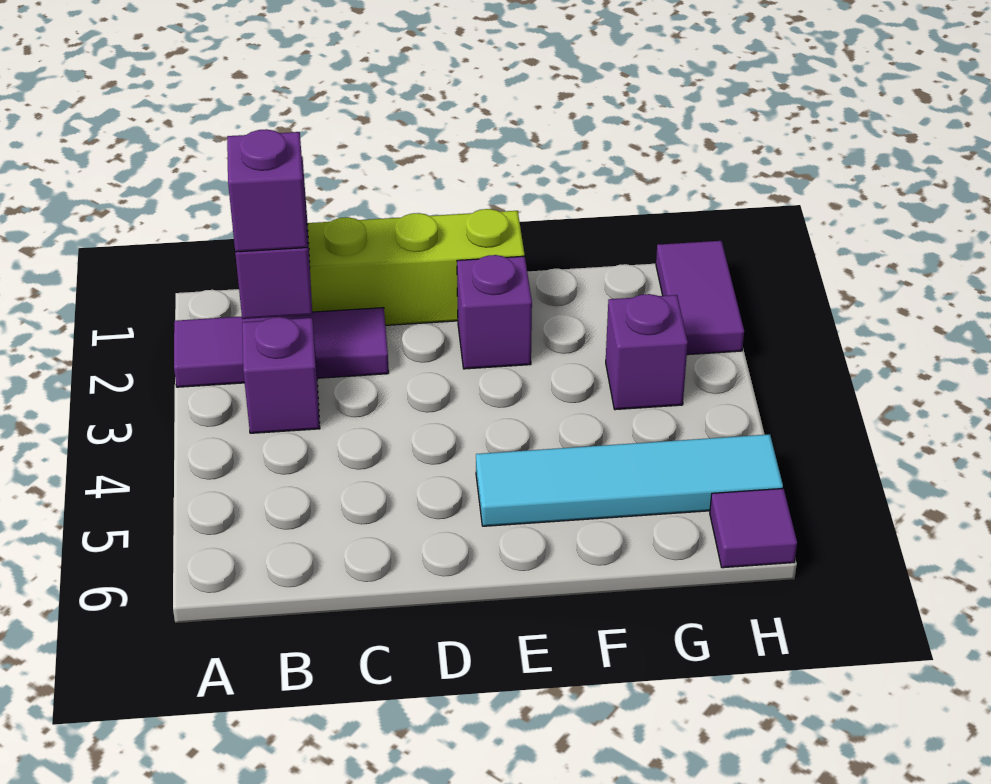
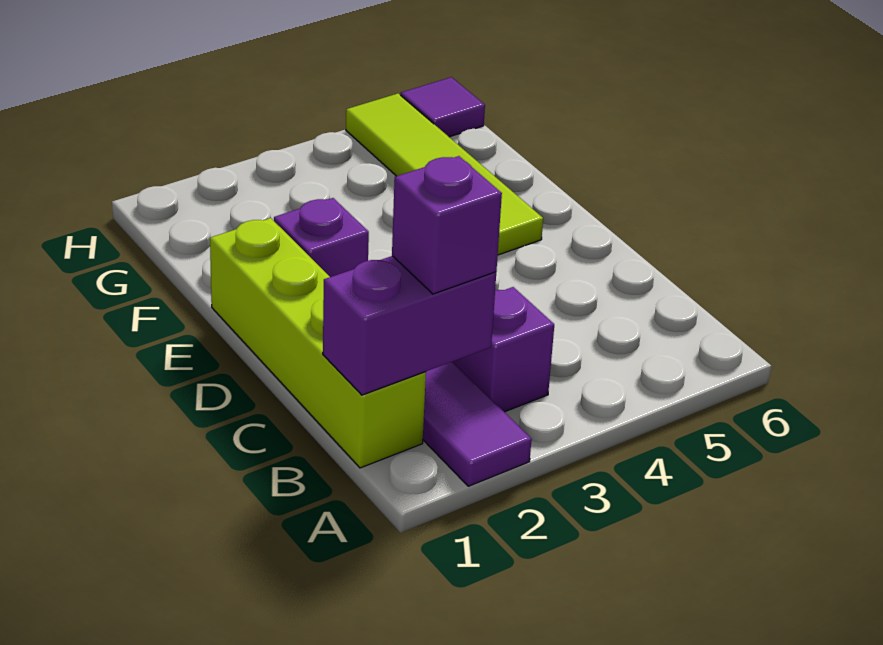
cyan tile E5:H5 level 1 -> lime tile E5:H5 level 1
purple brick G3 level 1 -> none
purple tile H1:H2 level 1 -> none

